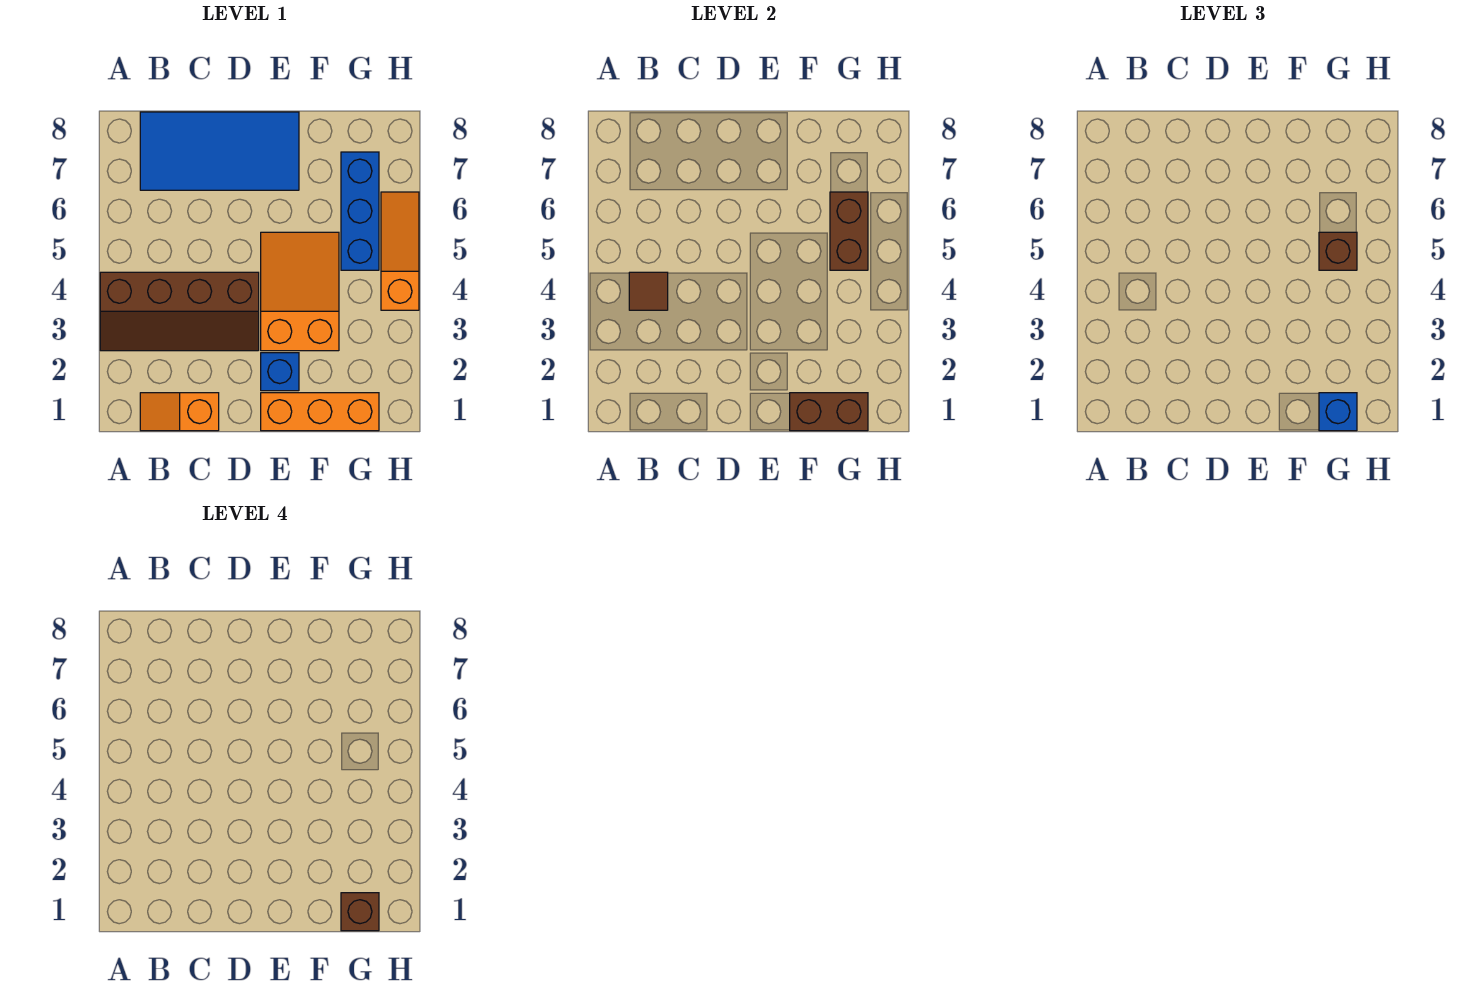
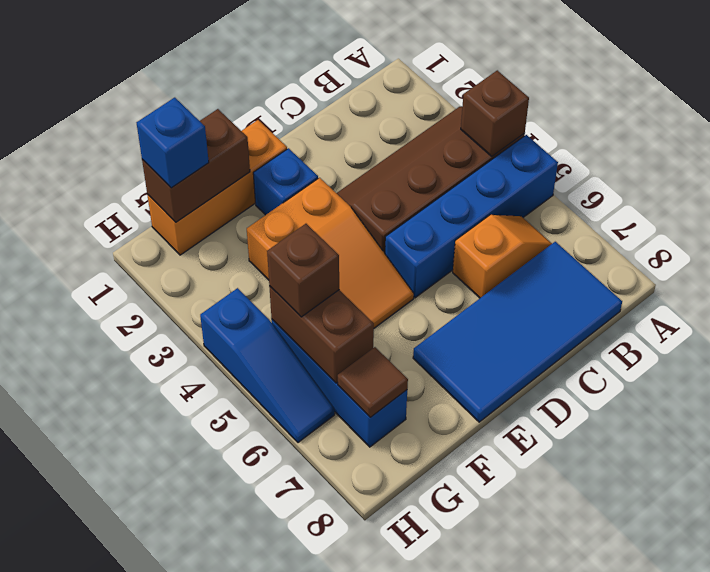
none -> blue brick A5:D5 level 1
orange slope B1:C1 level 1 top C -> orange slope B6:C6 level 1 top C
brown tile B4 level 2 -> brown tile G7 level 2
brown brick G1 level 4 -> brown brick A4 level 2
orange slope H4:H6 level 1 top 4 -> blue slope H4:H6 level 1 top 4

